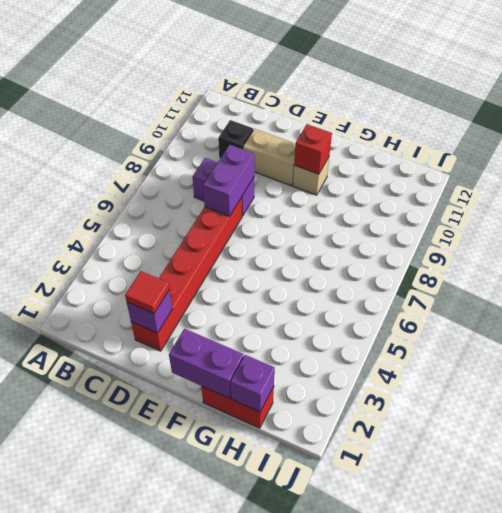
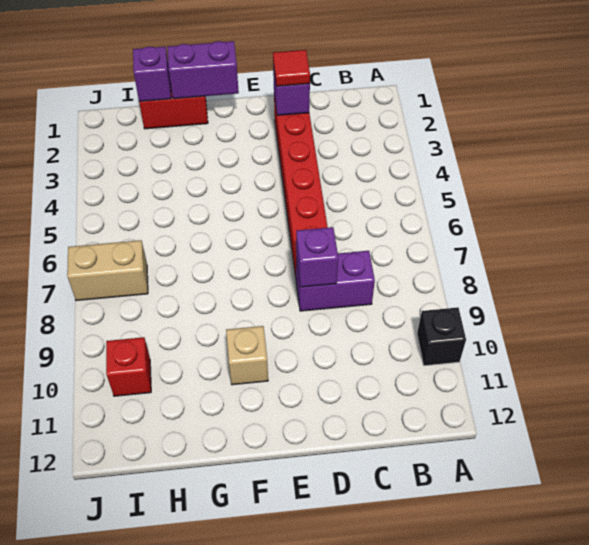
black brick C10 level 1 -> black brick A10 level 1
purple brick D7:D8 level 2 -> purple brick D8 level 2
tan brick D10:E10 level 1 -> tan brick I7:J7 level 1
red brick F10 level 2 -> red brick I10 level 1

